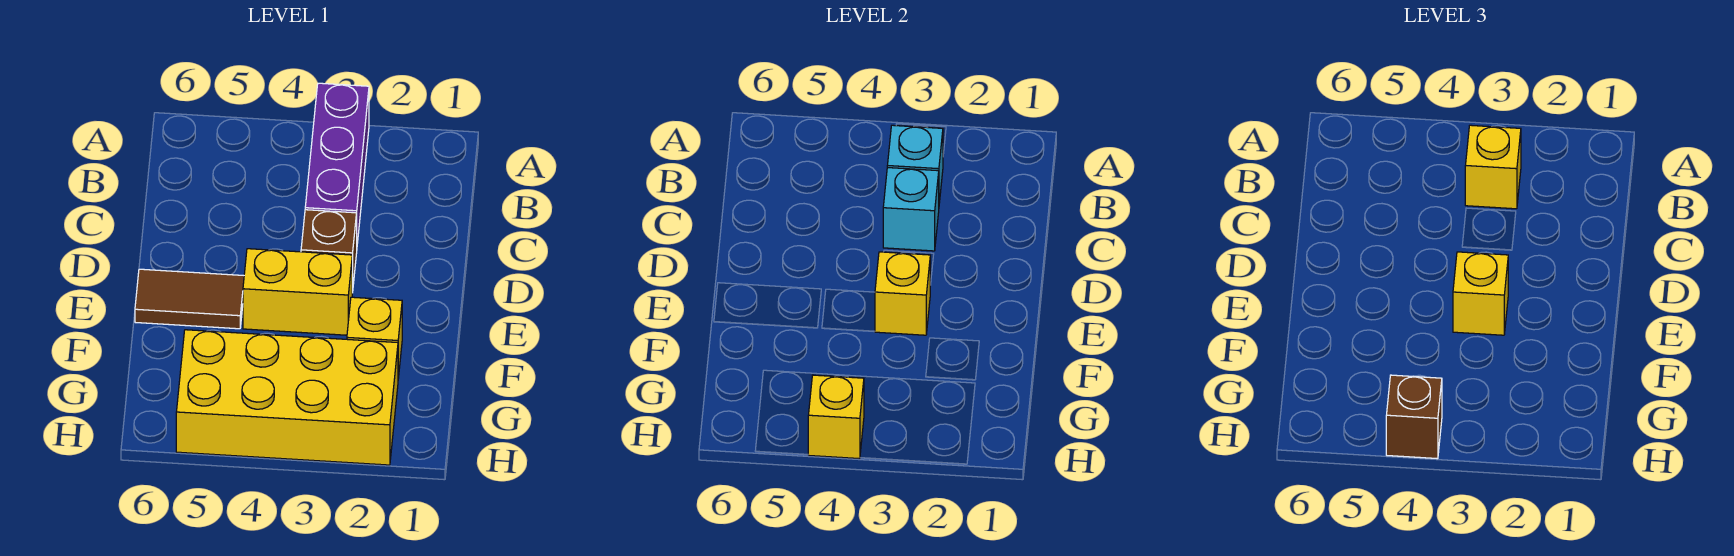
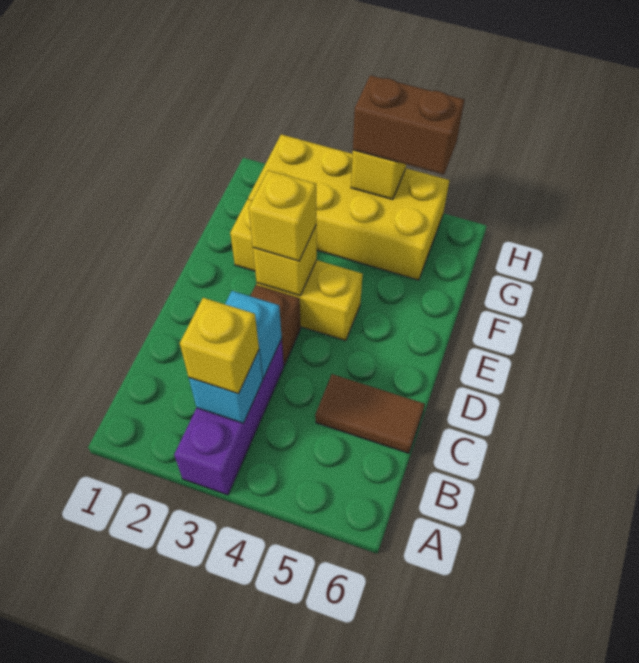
brown tile E5:E6 level 1 -> brown tile C5:C6 level 1
brown brick H4 level 3 -> brown brick H4:H5 level 3

